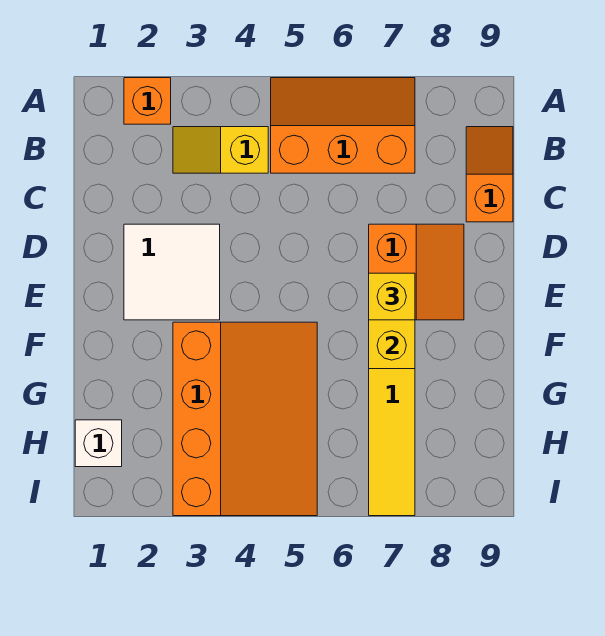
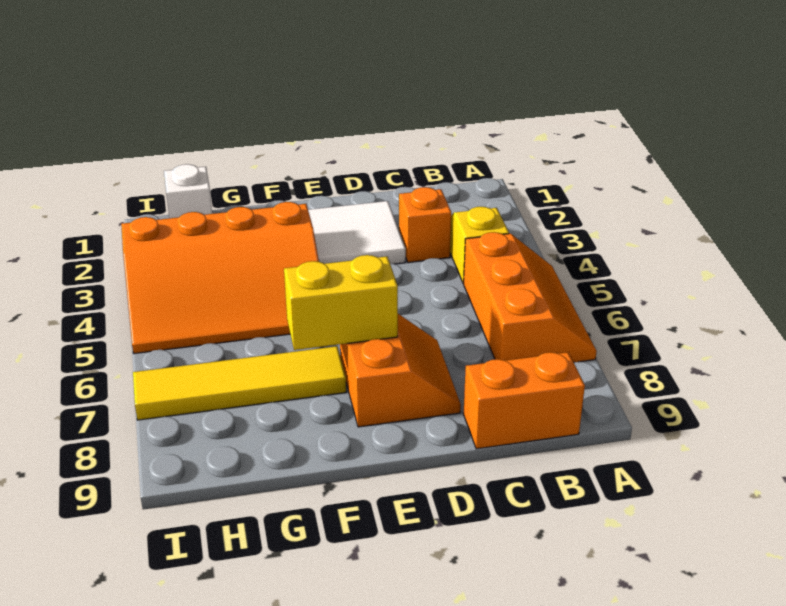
orange brick A2 level 1 -> orange brick C3 level 1
orange slope B9:C9 level 1 top C -> orange brick B9:C9 level 1
orange slope D7:E8 level 1 top 7 -> orange slope D7:E8 level 1 top E
yellow brick E7 level 3 -> none

